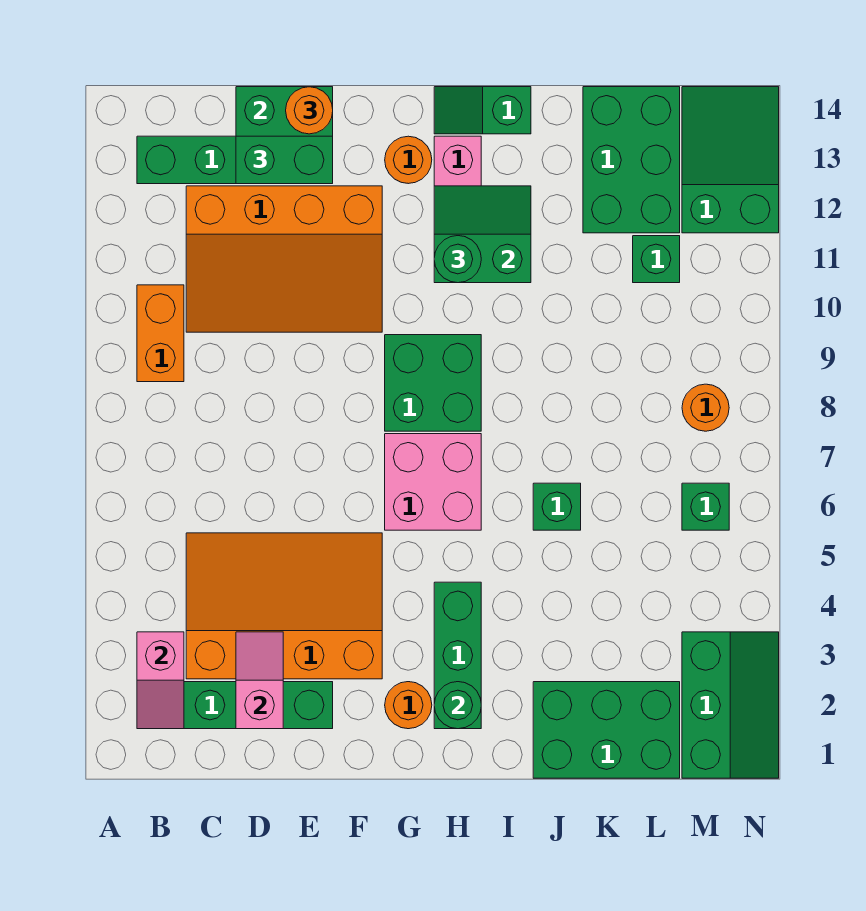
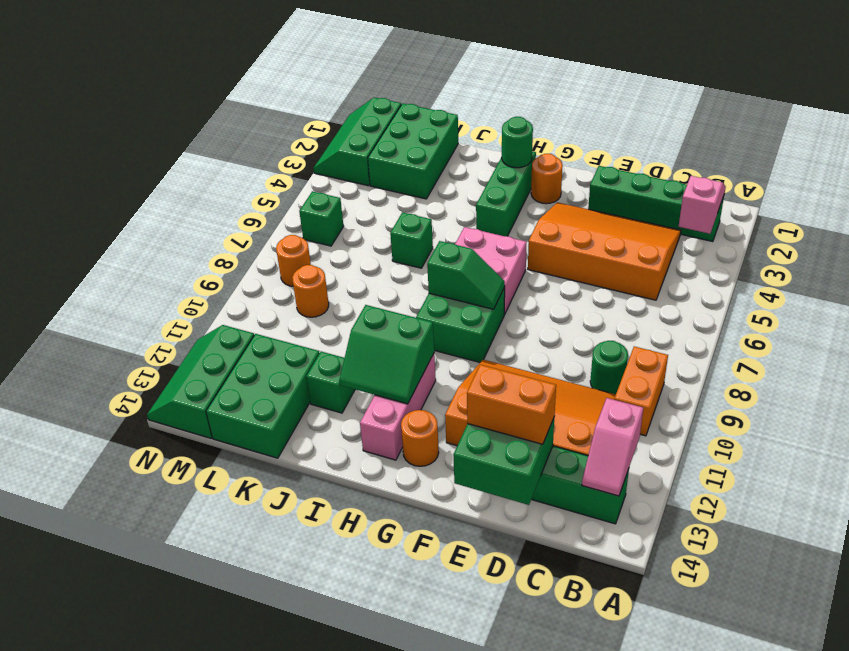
orange slope C3:F5 level 1 top 3 -> orange slope C3:F5 level 1 top 5
pink slope D2:D3 level 2 top 2 -> pink slope B12:B13 level 2 top 12
green brick D13:E13 level 3 -> orange brick D13:E13 level 3
orange round brick E14 level 3 -> orange round brick L9 level 1
green round brick H11 level 3 -> green round brick C9 level 1
green slope H14:I14 level 1 top I -> green slope G8:H8 level 2 top H
green brick J1:L2 level 1 -> green brick K1:L3 level 1
green brick L11 level 1 -> green brick J12 level 1
green slope M12:N14 level 1 top 12 -> green slope M12:N14 level 1 top M

